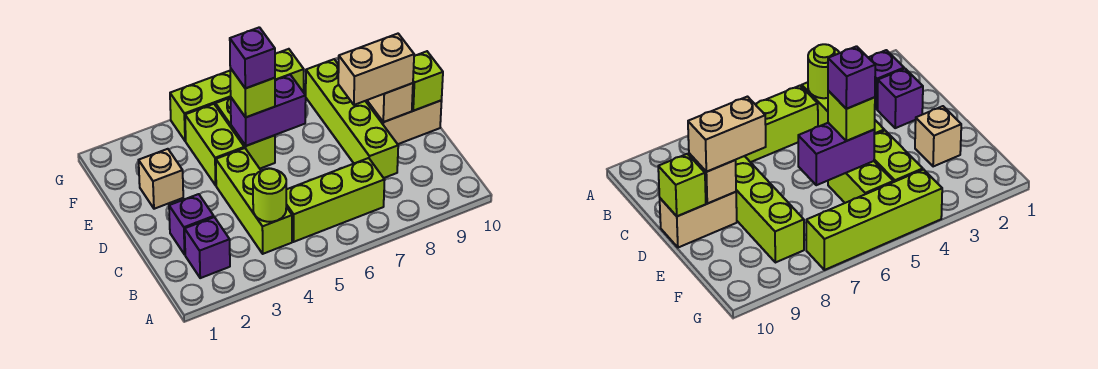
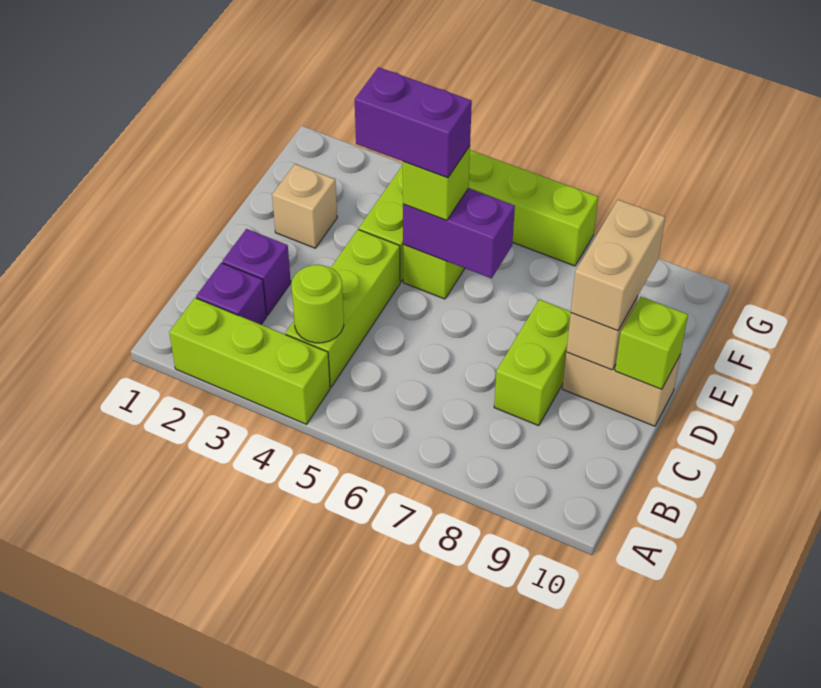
lime brick B5:B7 level 1 -> lime brick A2:A4 level 1
lime brick C8:F8 level 1 -> lime brick C8:D8 level 1
tan brick D8:D9 level 3 -> tan brick D9:E9 level 3
purple brick E5 level 4 -> purple brick E4:E5 level 4

